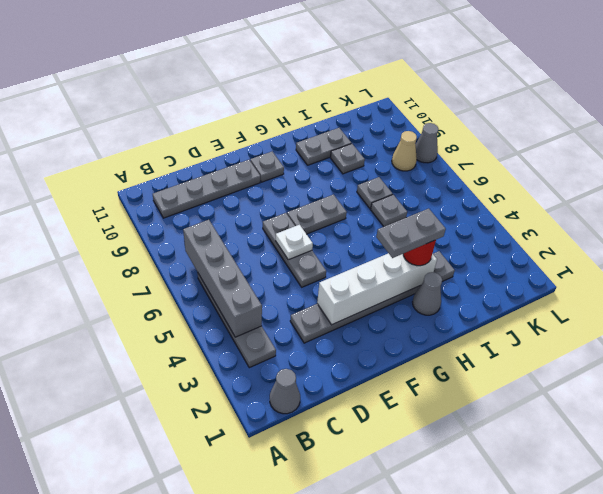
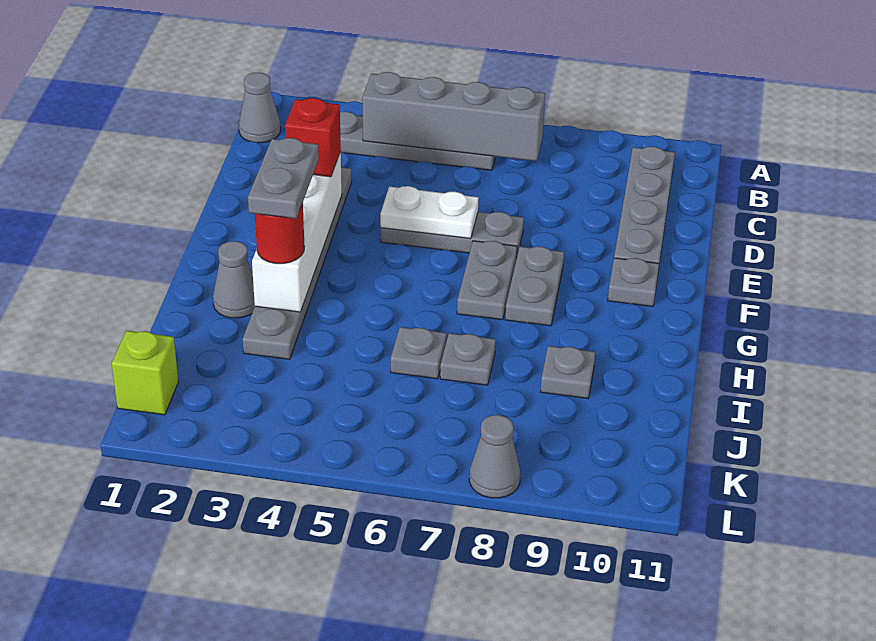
none -> red brick E3 level 3
white plate E6 level 2 -> white plate E5:E6 level 2
grey plate H10:I10 level 1 -> grey plate F8:G8 level 1
none -> lime brick K1 level 1
tan cone K8 level 1 -> none

